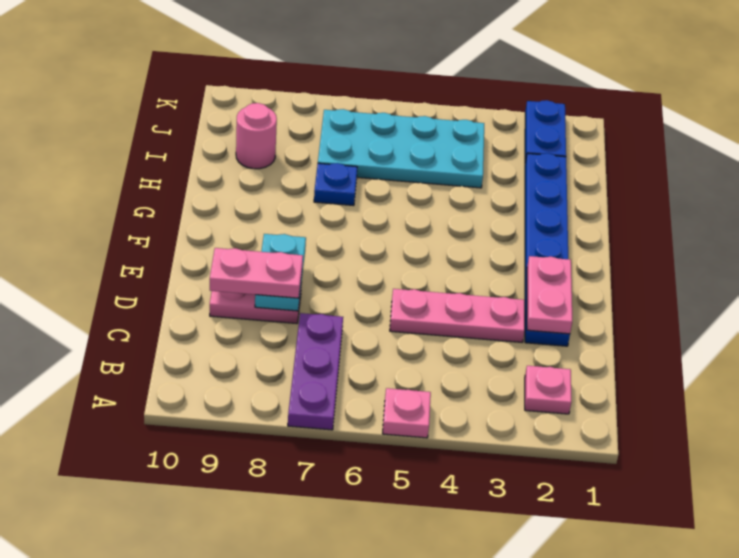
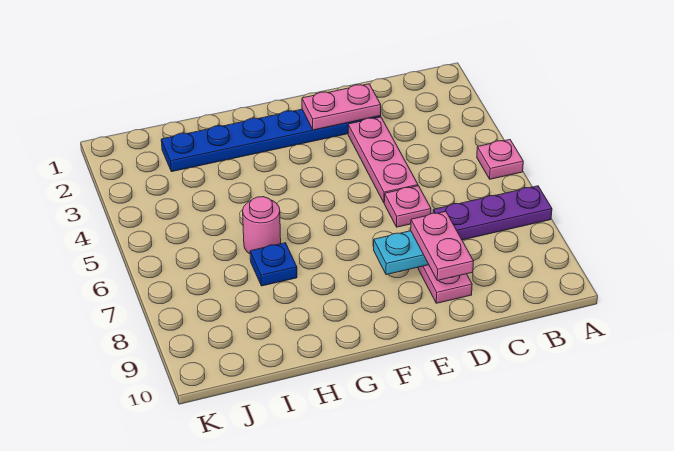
pink plate B2 level 1 -> pink plate D6 level 1
cyan plate I4:J7 level 1 -> none
pink round brick I9 level 1 -> pink round brick H6 level 1
blue plate J2:K2 level 1 -> none

